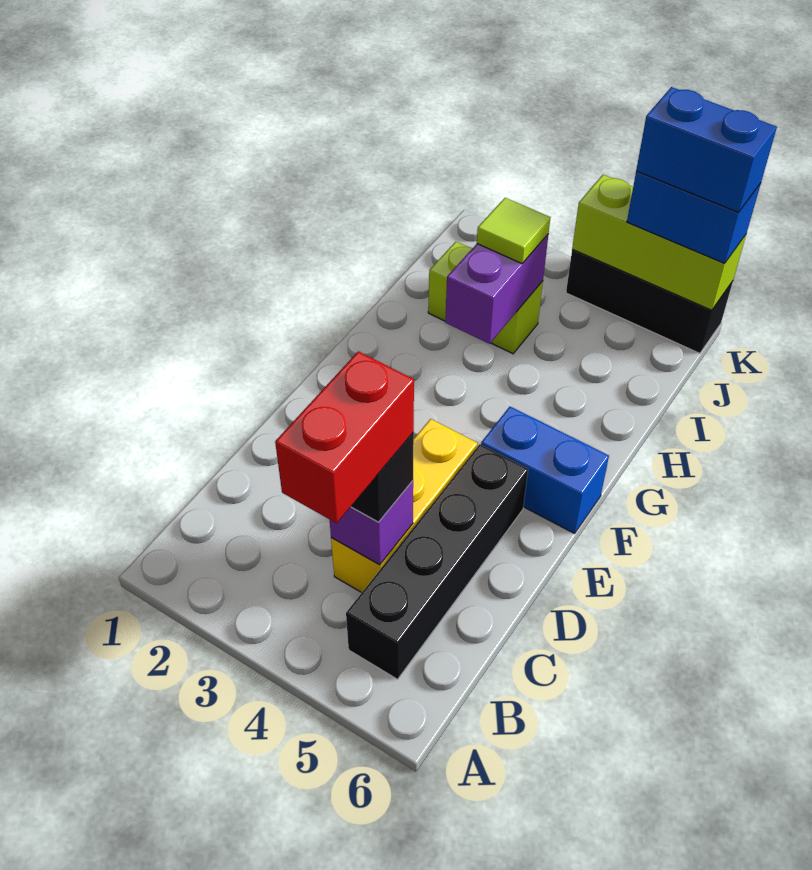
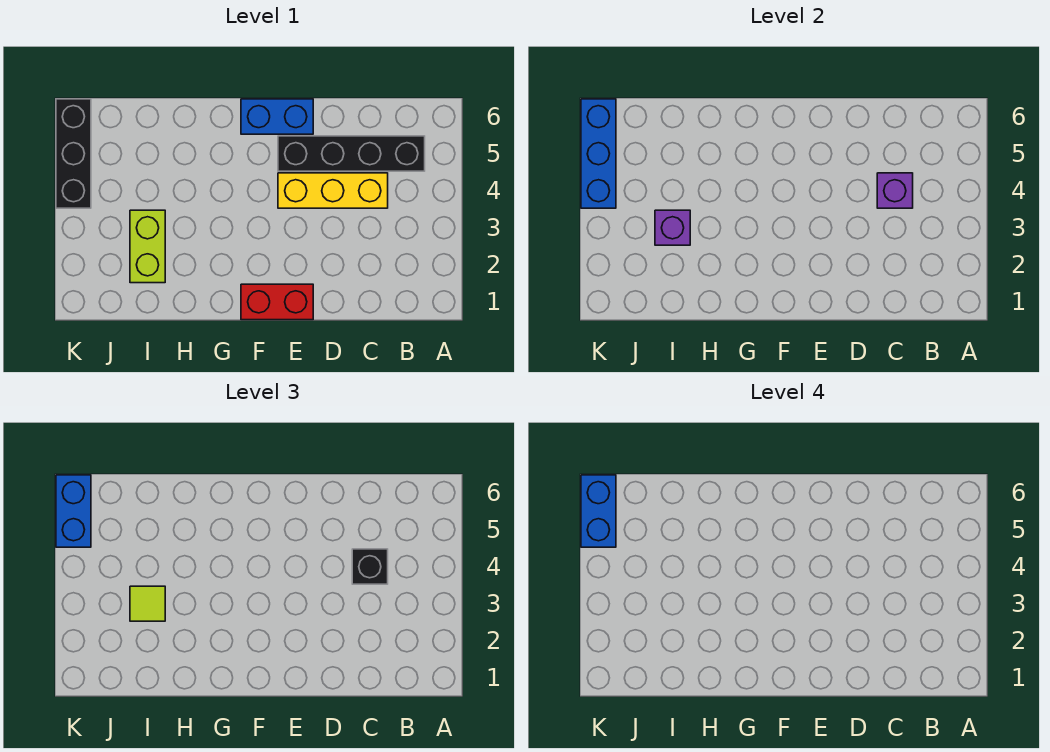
red brick B4:C4 level 4 -> red brick E1:F1 level 1
blue brick F5:F6 level 1 -> blue brick E6:F6 level 1
purple brick H3:I3 level 2 -> purple brick I3 level 2
lime brick K4:K6 level 2 -> blue brick K4:K6 level 2

